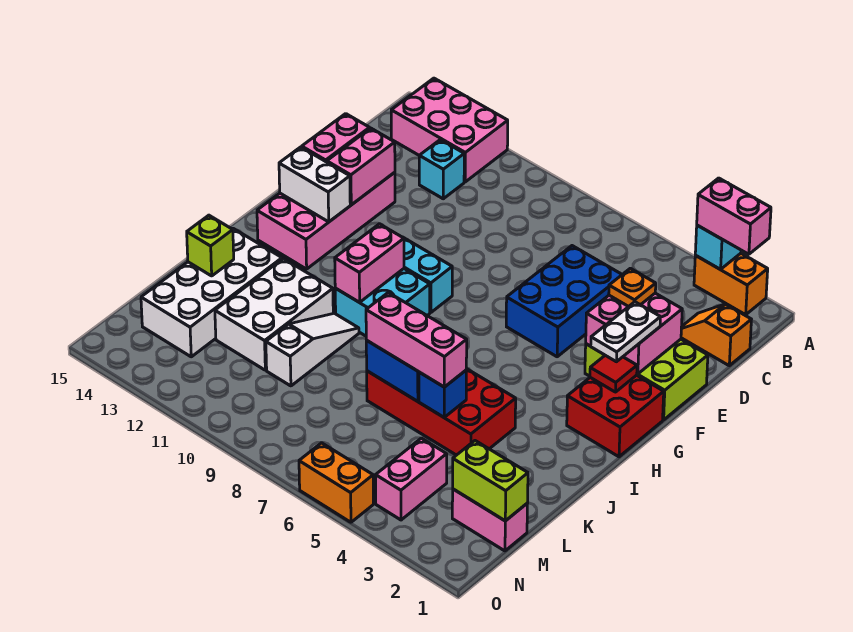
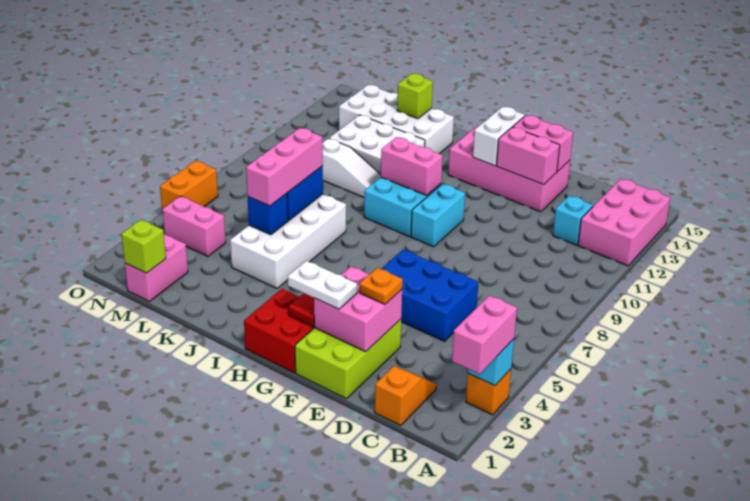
orange brick A2:A3 level 1 -> orange brick A3 level 1
red brick J4:K7 level 1 -> white brick J4:K7 level 1
lime brick M1:M2 level 2 -> lime brick M1 level 2

